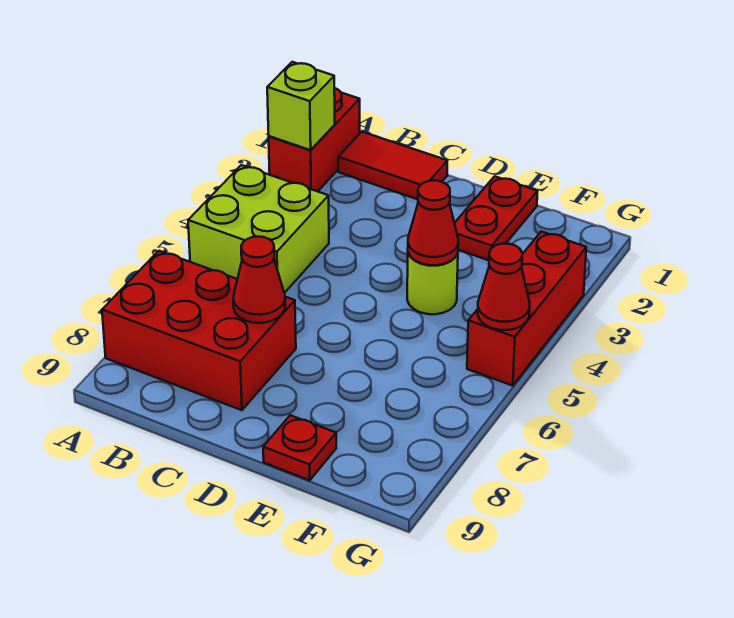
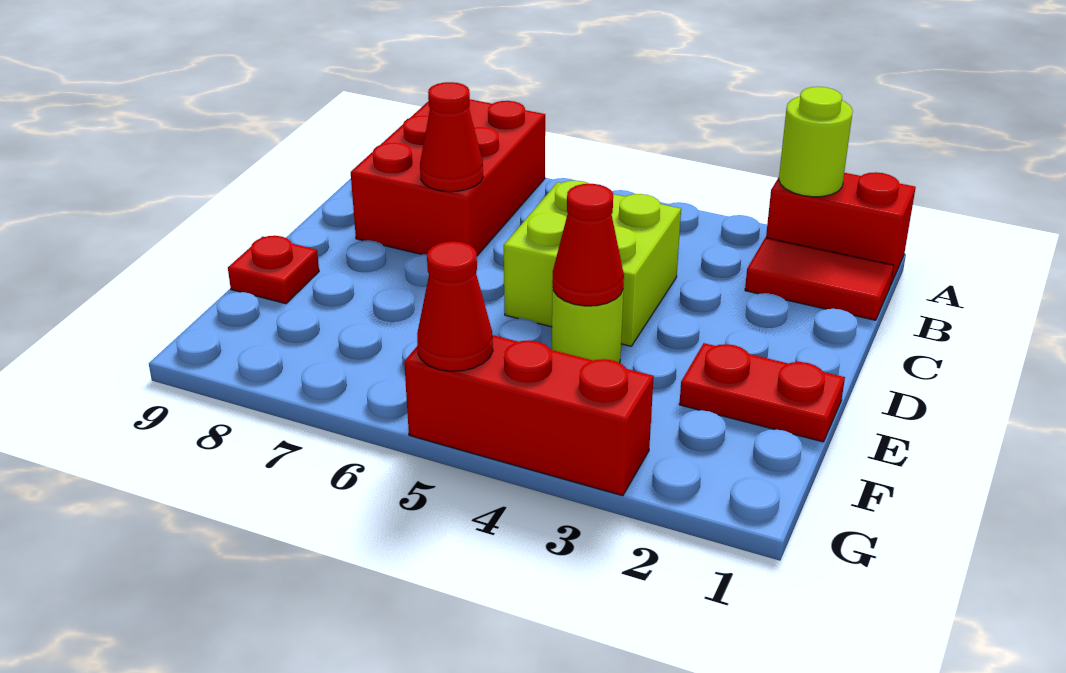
lime brick A2 level 2 -> lime round brick A2 level 2
lime brick A4:B5 level 1 -> lime brick C4:D5 level 1
red tile B1:C1 level 1 -> red tile B1:B2 level 1

